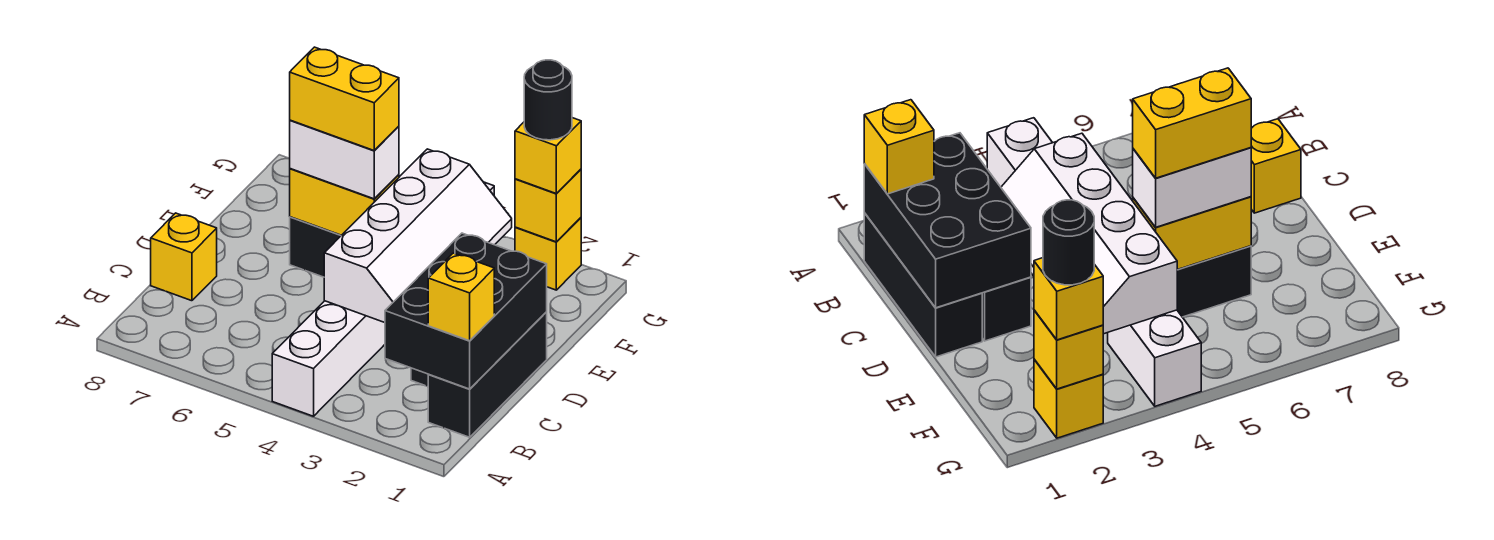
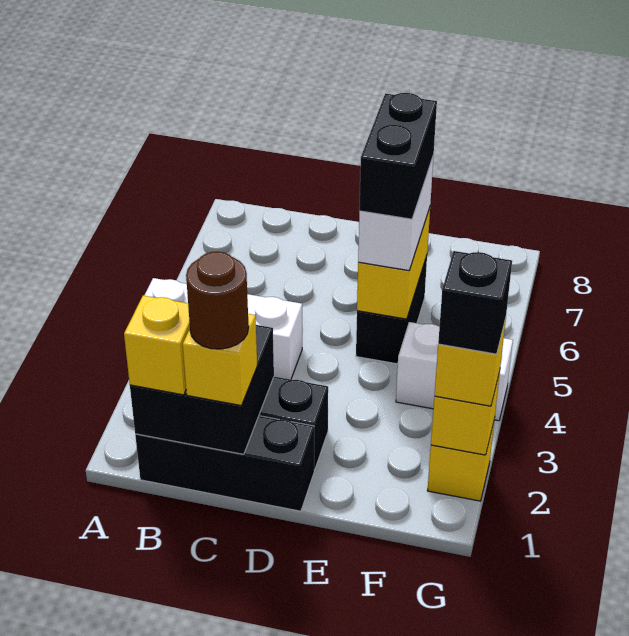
black brick B1:D2 level 2 -> black brick B1:C2 level 2
none -> brown round brick C1 level 4
white slope C3:F4 level 2 top 4 -> none
yellow brick C8 level 1 -> yellow brick C1 level 3
yellow brick E5:E6 level 4 -> black brick E5:E6 level 4
black round brick G2 level 4 -> black brick G2 level 4

